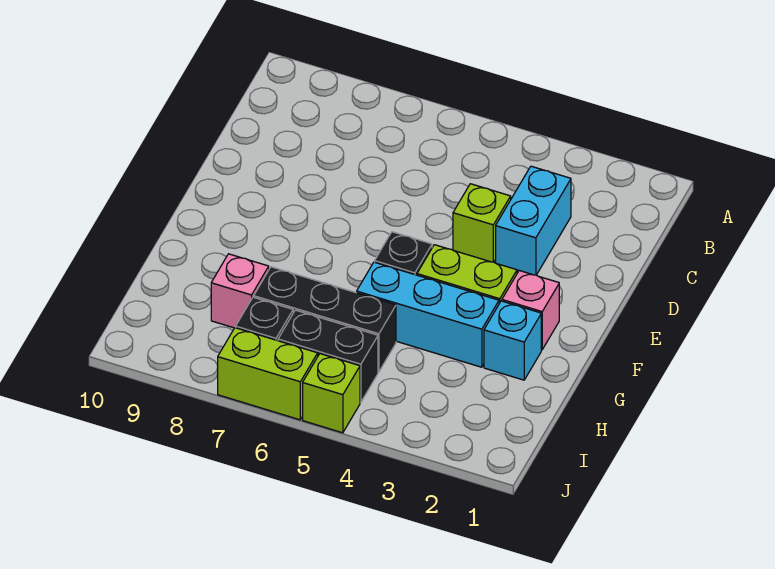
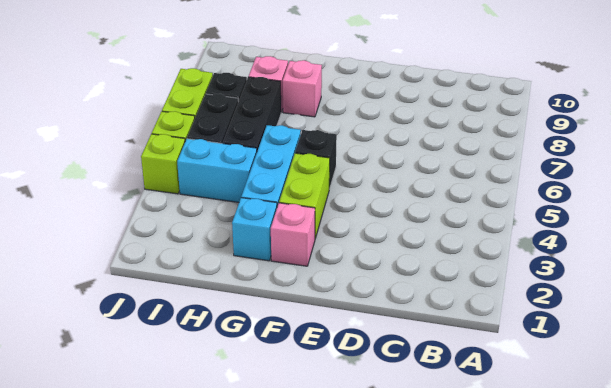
cyan brick C3:D3 level 1 -> cyan brick H4:I4 level 1
lime brick D4 level 1 -> lime brick J4 level 1
none -> pink brick G8 level 1

